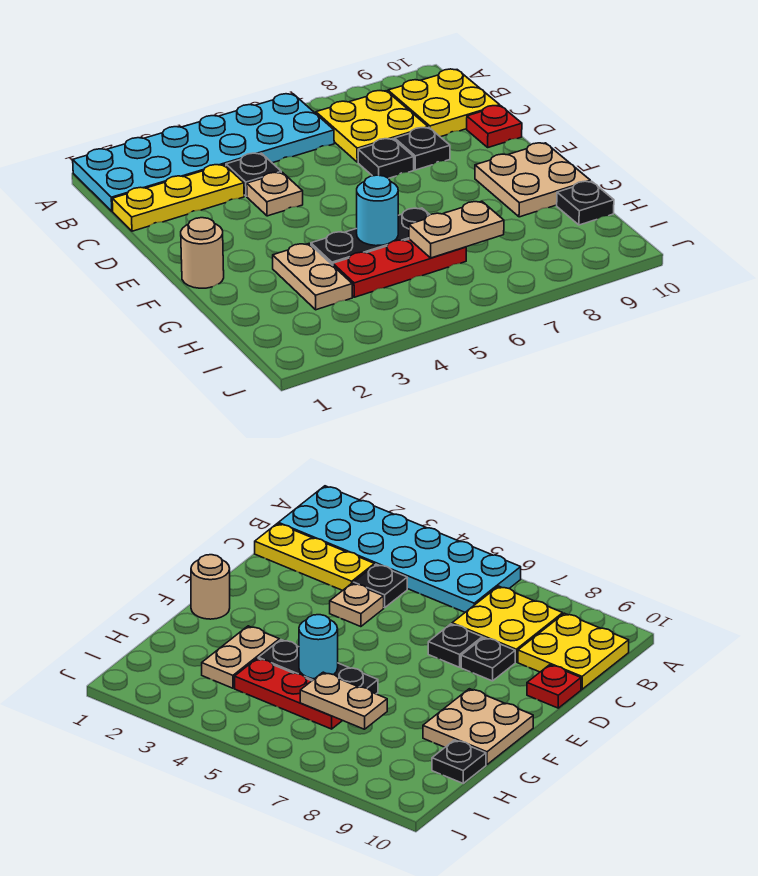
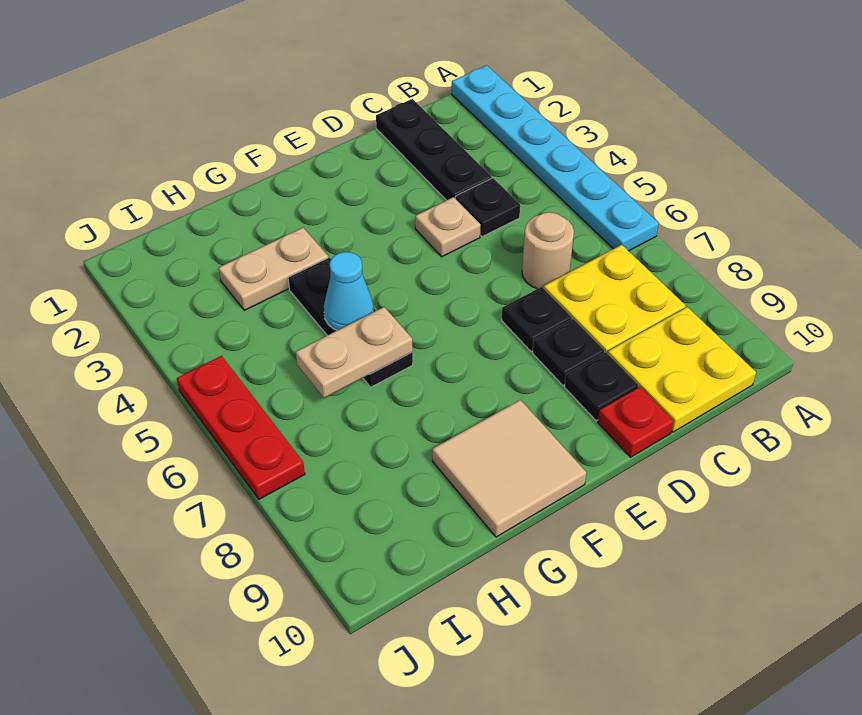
cyan plate A1:B6 level 1 -> cyan plate A1:A6 level 1
yellow plate C1:C3 level 1 -> black plate C1:C3 level 1
tan round brick F1 level 1 -> tan round brick C6 level 1
tan plate F9:G10 level 1 -> tan tile F9:G10 level 1
cyan round brick G5 level 2 -> cyan cone G5 level 2
red plate H4:H6 level 1 -> red plate J5:J7 level 1
tan plate H6:H7 level 2 -> tan plate G6:H6 level 2
black plate H10 level 1 -> black plate D9 level 1

